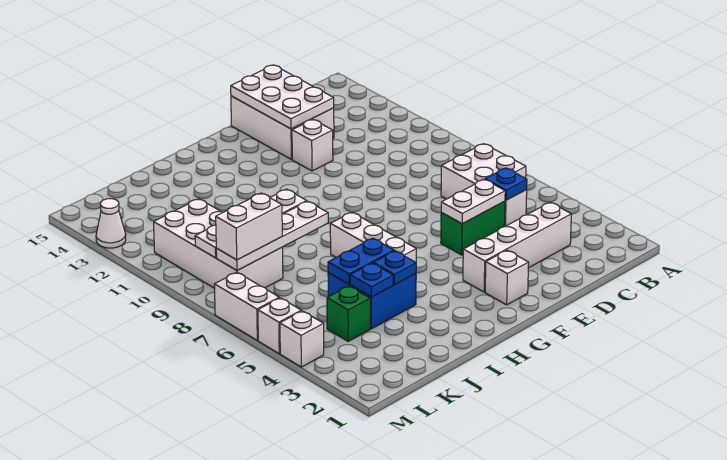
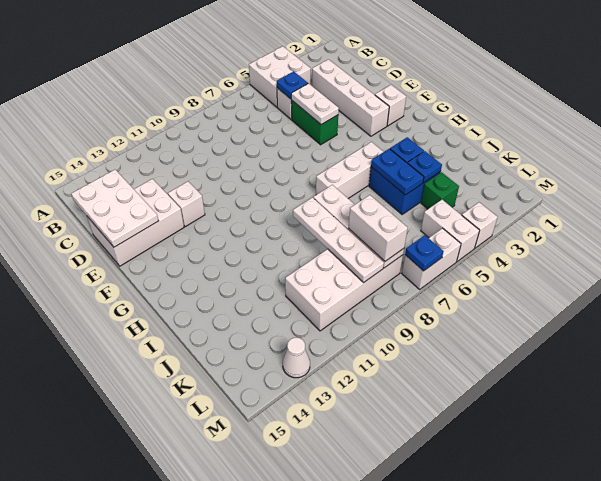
white brick B6:C7 level 1 -> white brick A4:B5 level 1
white plate D13:E15 level 2 -> white plate C14:E15 level 2
white brick M5 level 1 -> white brick L5:M5 level 1
none -> blue plate M7 level 2

